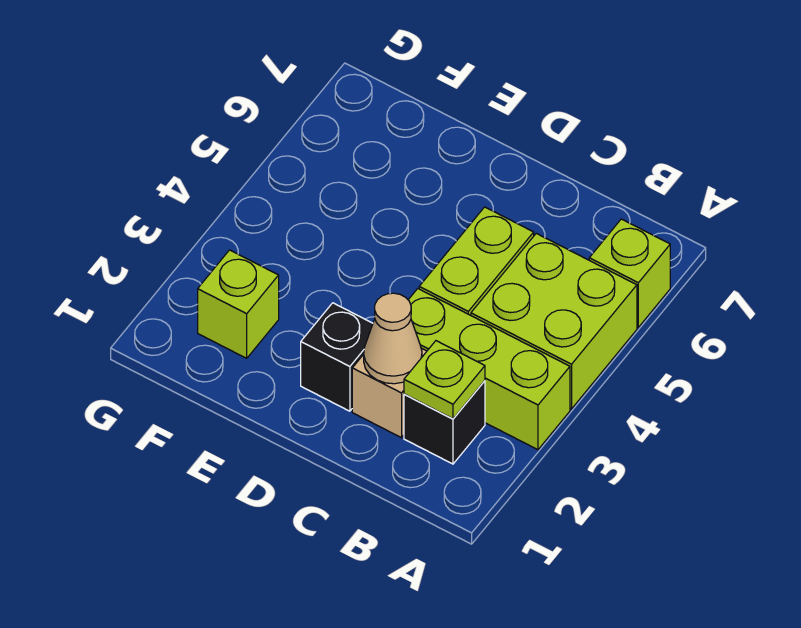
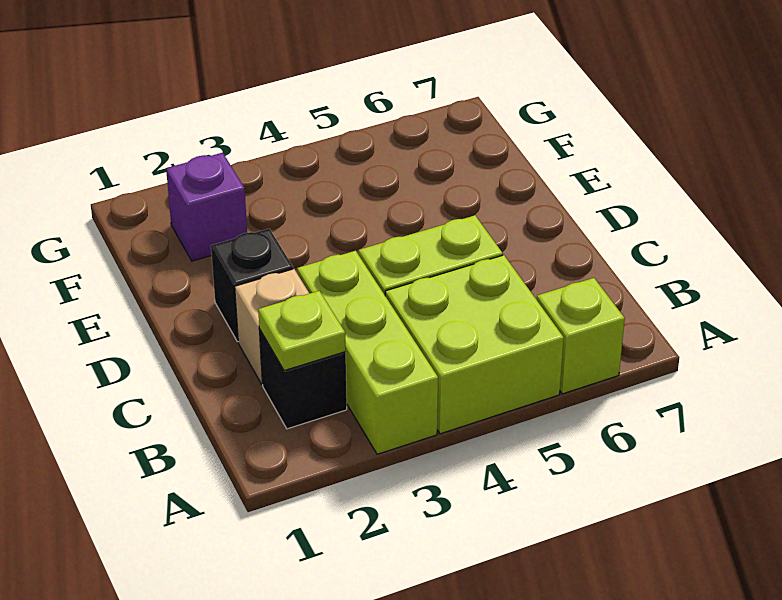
tan cone C2 level 2 -> none
lime brick F2 level 1 -> purple brick F2 level 1

